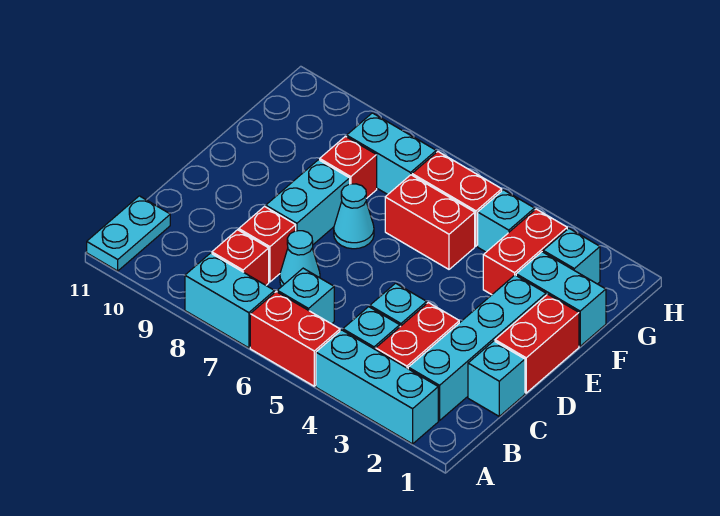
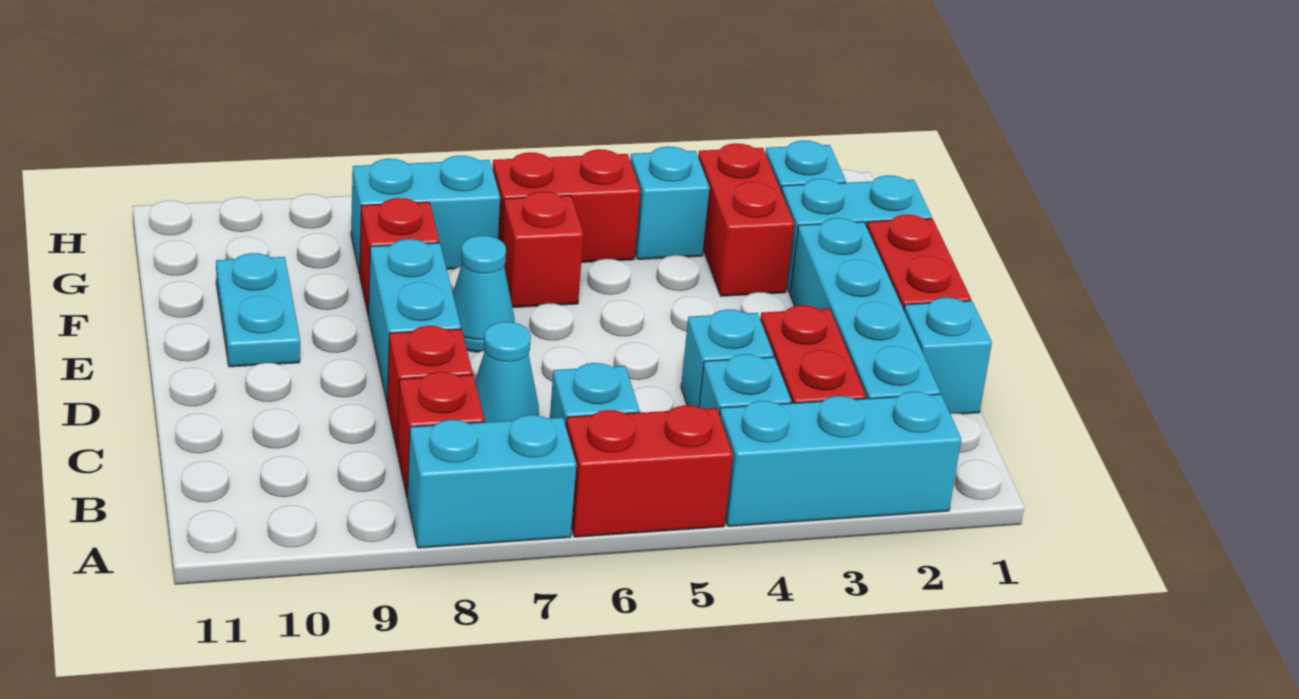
cyan plate A11:B11 level 1 -> cyan plate E10:F10 level 1
red brick F5:F6 level 1 -> red brick F6 level 1

